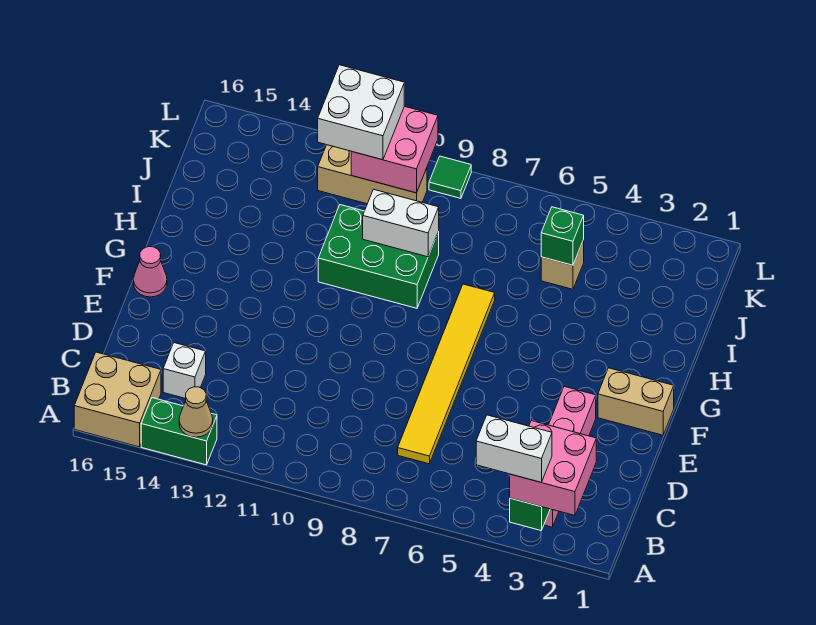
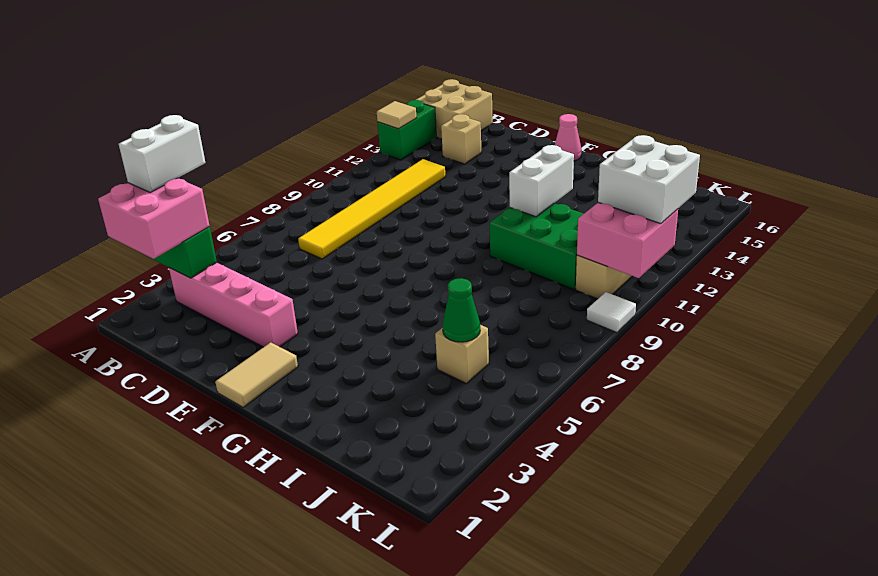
tan cone A13 level 2 -> tan tile A13 level 2
yellow tile C7:H7 level 1 -> yellow tile C7:C12 level 1
white brick C14 level 1 -> tan brick C14 level 1
tan brick F1:F2 level 1 -> tan tile F1:F2 level 1
green brick H9:I11 level 1 -> green brick H10:J11 level 1
white brick I9:I10 level 2 -> white brick H11:H12 level 2
green brick J5 level 2 -> green cone J5 level 2
green tile L9 level 1 -> white tile L9 level 1

